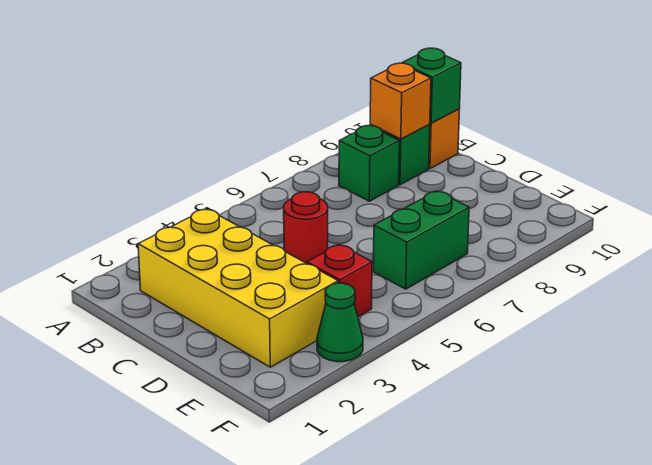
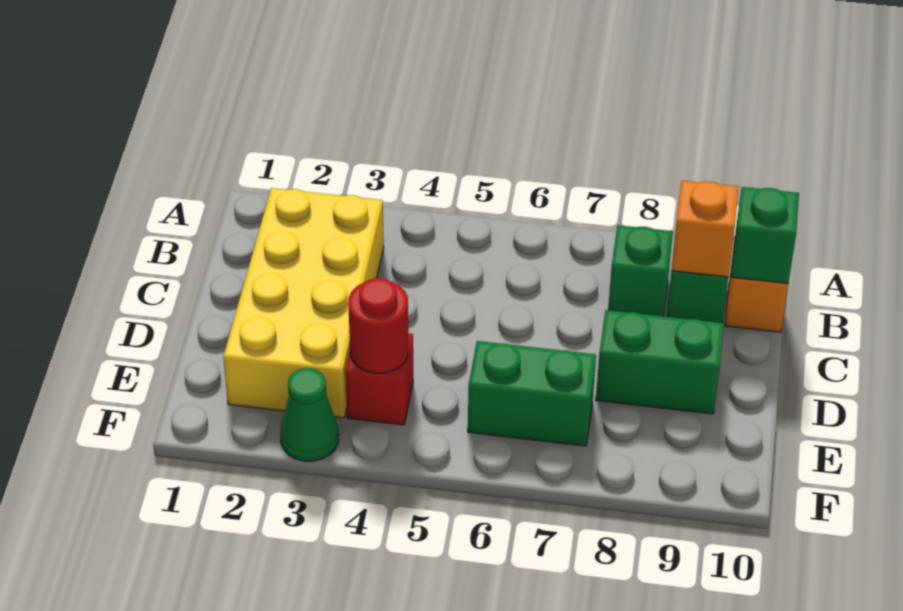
red round brick C5 level 1 -> red round brick E4 level 2
none -> green brick D8:D9 level 1

